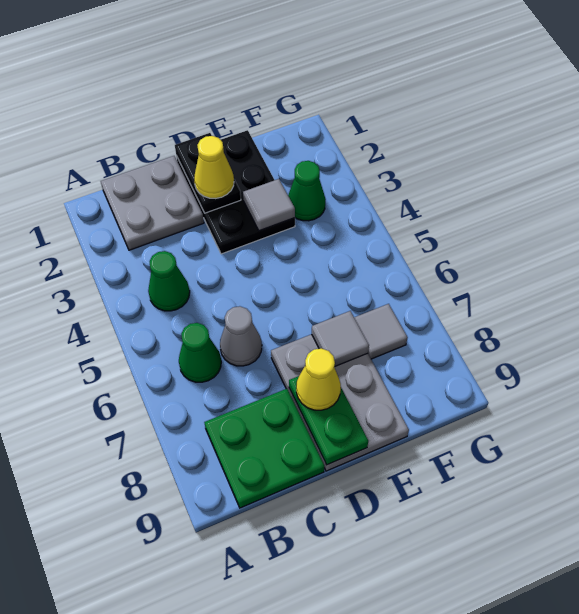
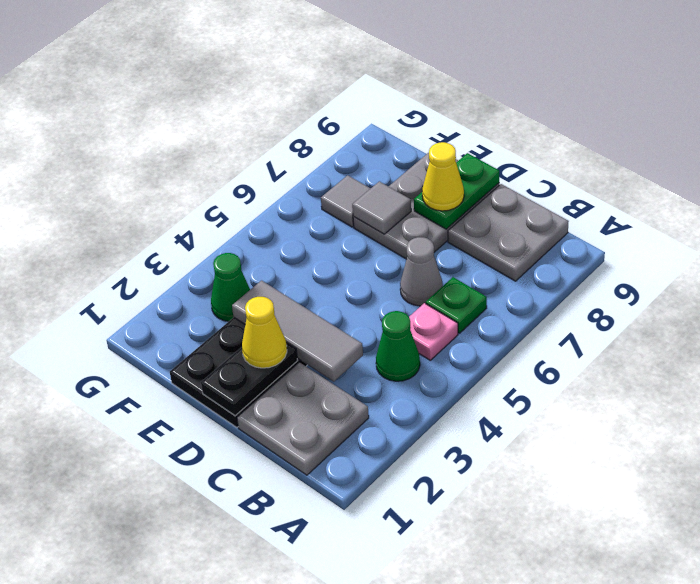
none -> pink plate B5 level 1
green cone B6 level 1 -> green plate B6 level 1
green plate B8:C9 level 1 -> grey plate B8:C9 level 1
grey tile E3 level 2 -> grey tile C3:E3 level 2

